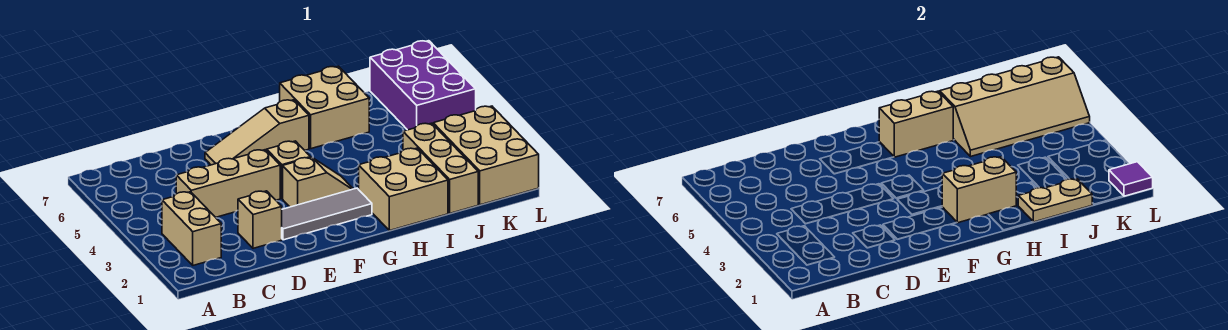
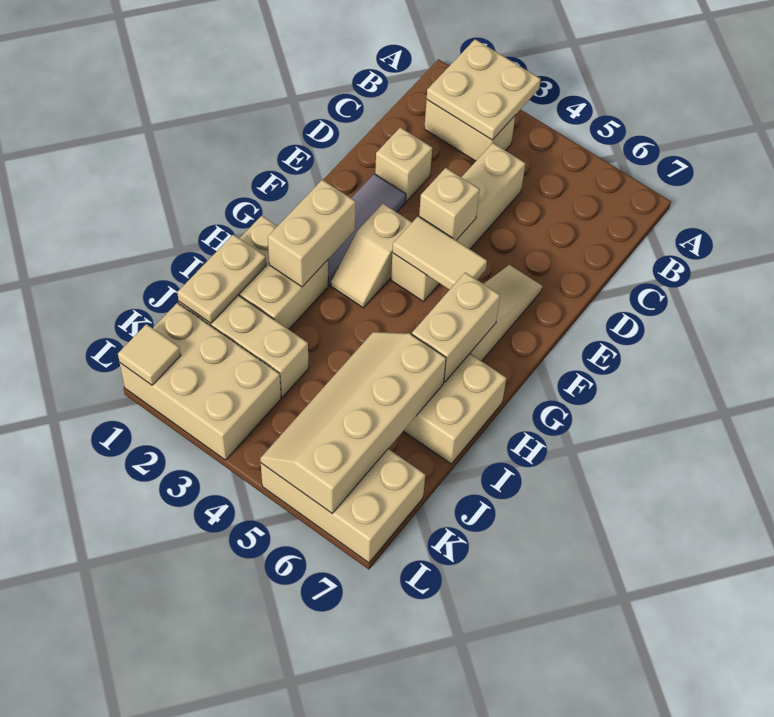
none -> tan plate A2:B3 level 2
none -> tan brick E4 level 2
none -> tan tile F4:F5 level 2
purple brick K5:L7 level 1 -> tan brick K5:L7 level 1
purple tile L1 level 2 -> tan tile L1 level 2

